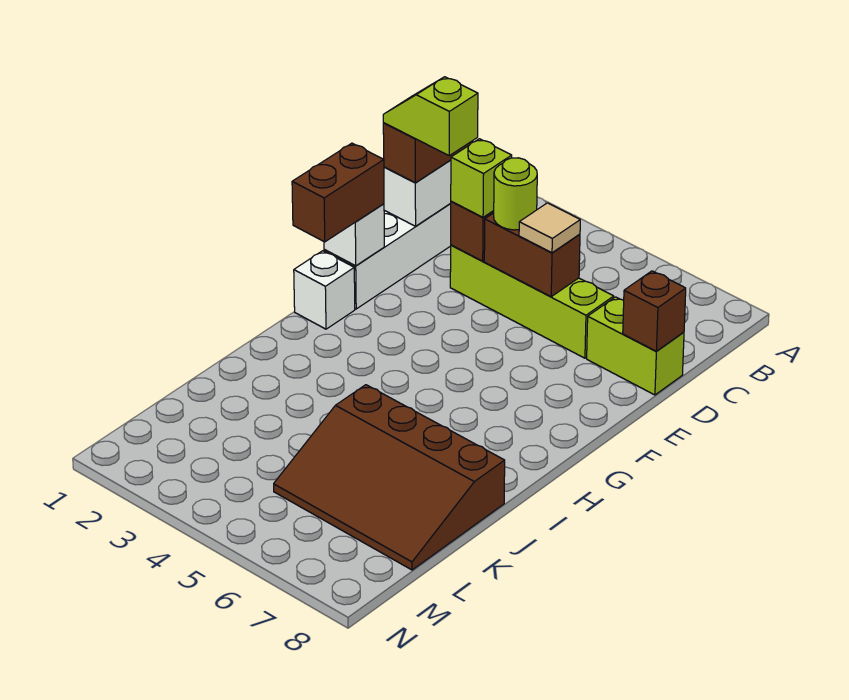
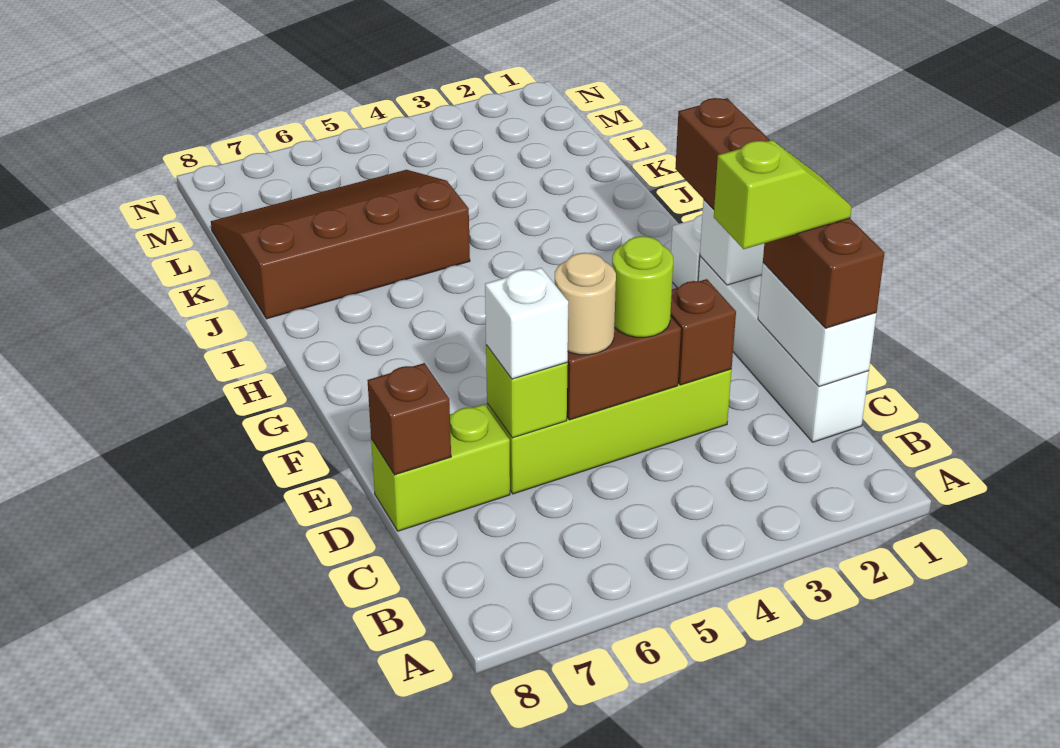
lime brick D3 level 3 -> lime brick D6 level 2
tan tile D5 level 3 -> tan round brick D5 level 3
none -> white brick D6 level 3

